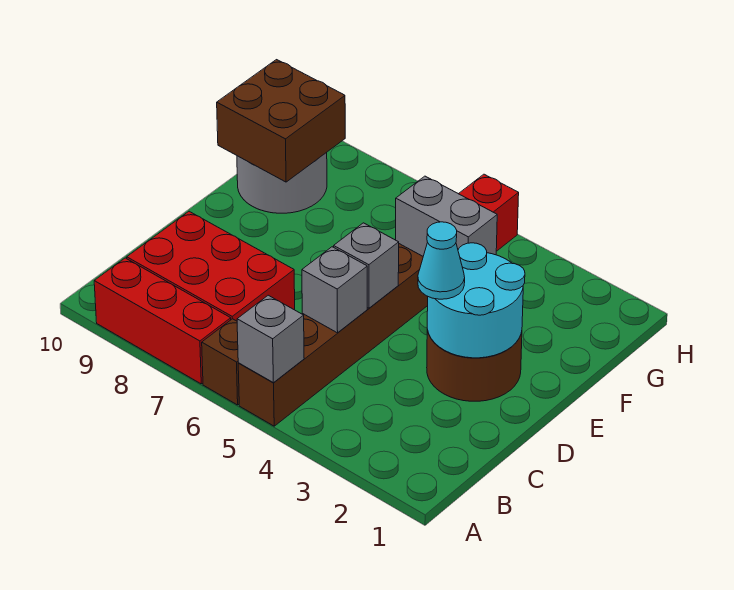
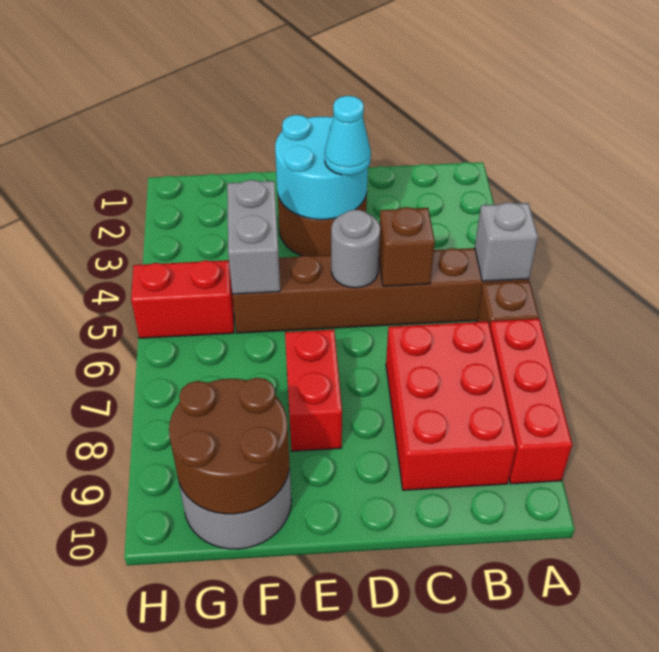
grey brick C5 level 2 -> brown brick C5 level 2
grey brick D5 level 2 -> grey round brick D5 level 2
none -> red brick E7:E8 level 1
brown brick F9:G10 level 2 -> brown round brick F9:G10 level 2

